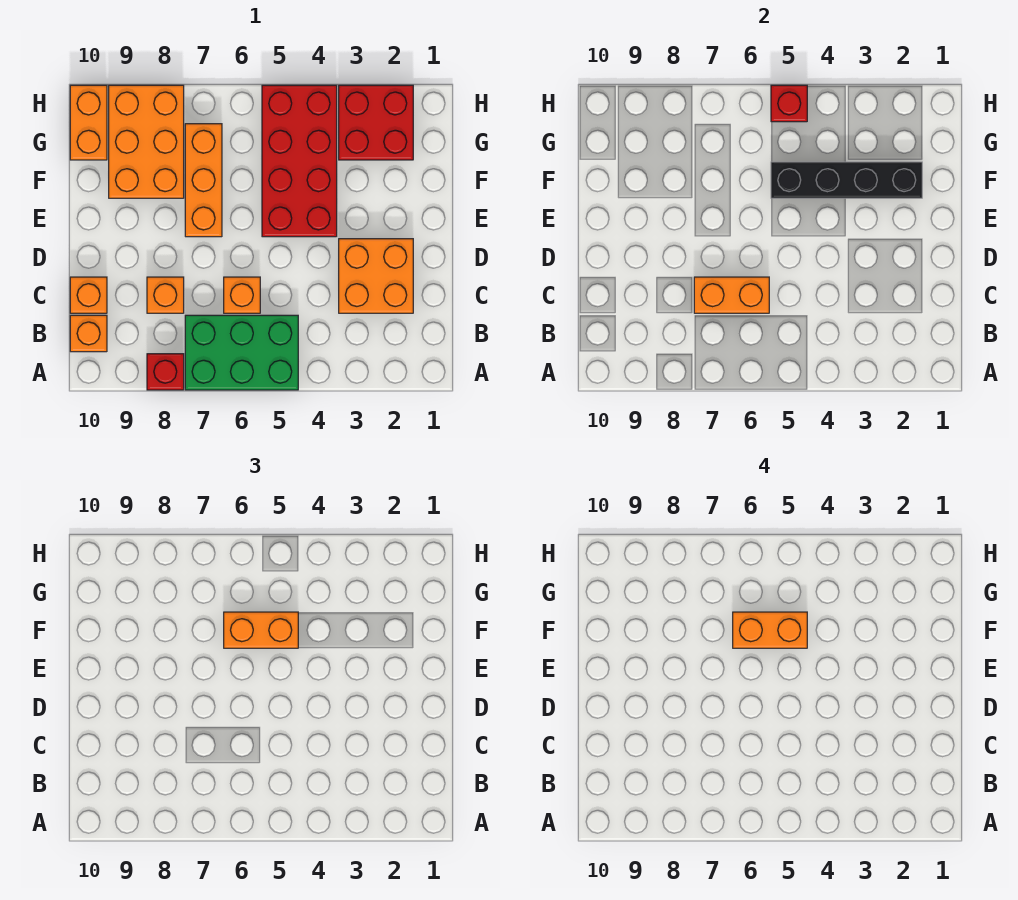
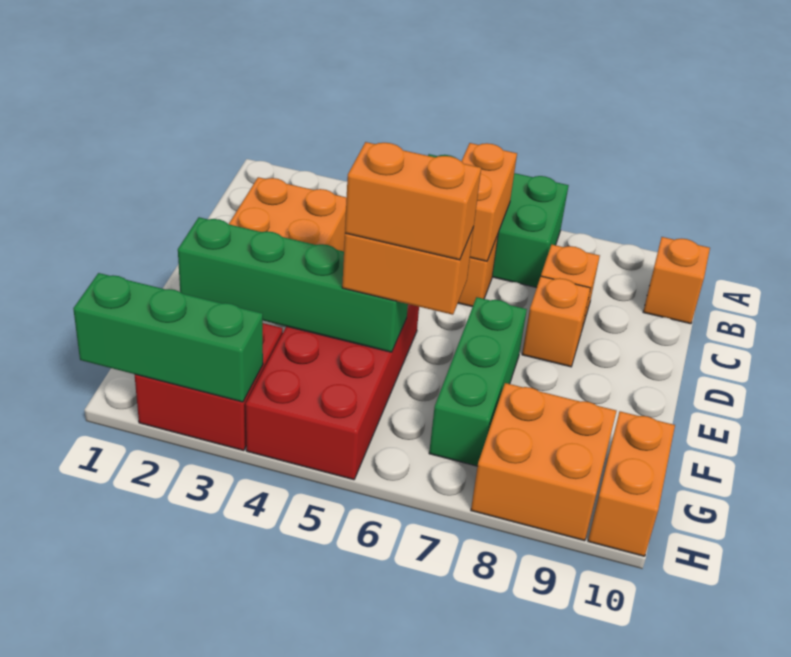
red brick A8 level 1 -> none
orange brick C6:C7 level 2 -> orange brick B6:C6 level 2
orange brick C10 level 1 -> orange brick D8 level 1
orange brick E7:G7 level 1 -> green brick E7:G7 level 1
black brick F2:F5 level 2 -> green brick F2:F5 level 2
orange brick F8:H9 level 1 -> orange brick G8:H9 level 1
none -> green brick H1:H3 level 2
red brick H5 level 2 -> none

